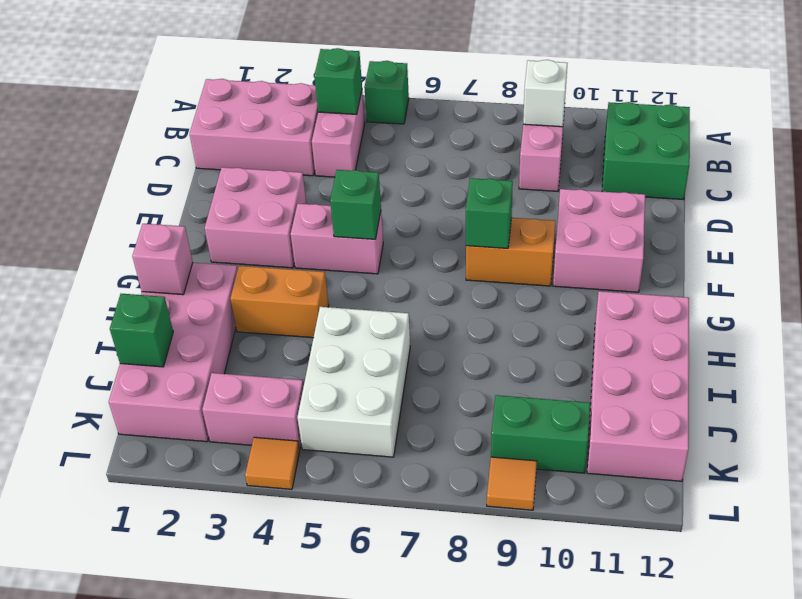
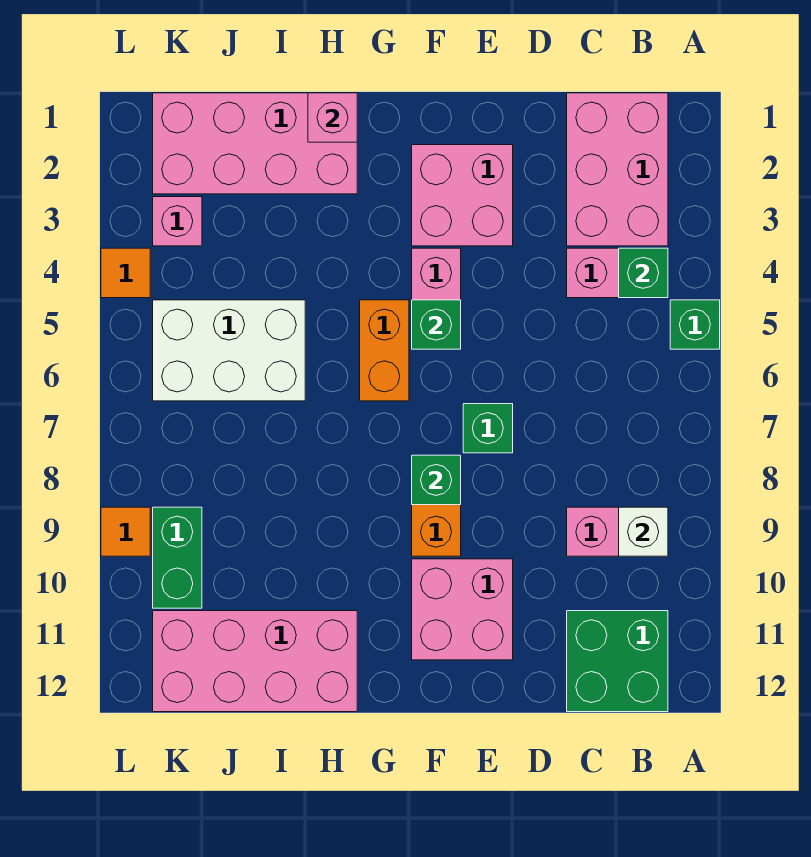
orange brick H3:H4 level 1 -> orange brick G5:G6 level 1
green brick J1 level 2 -> green brick E7 level 1
pink brick K3:K4 level 1 -> pink brick K3 level 1

